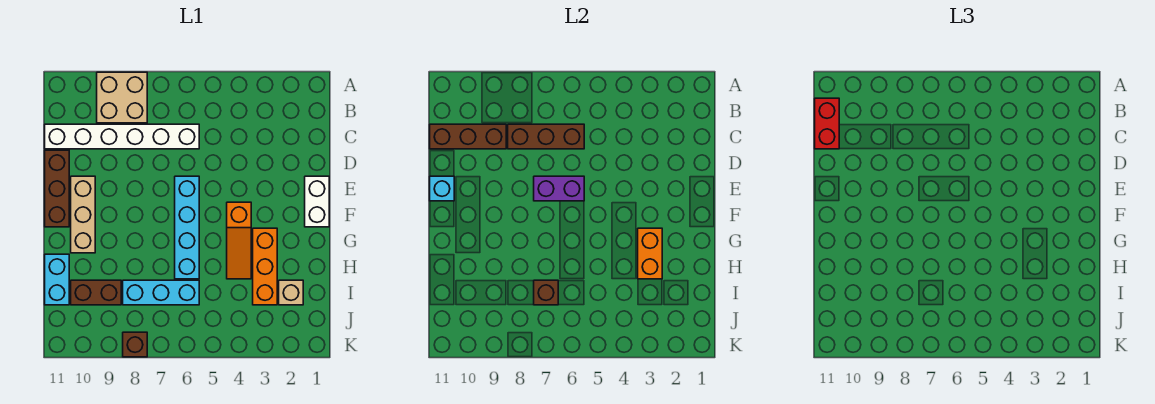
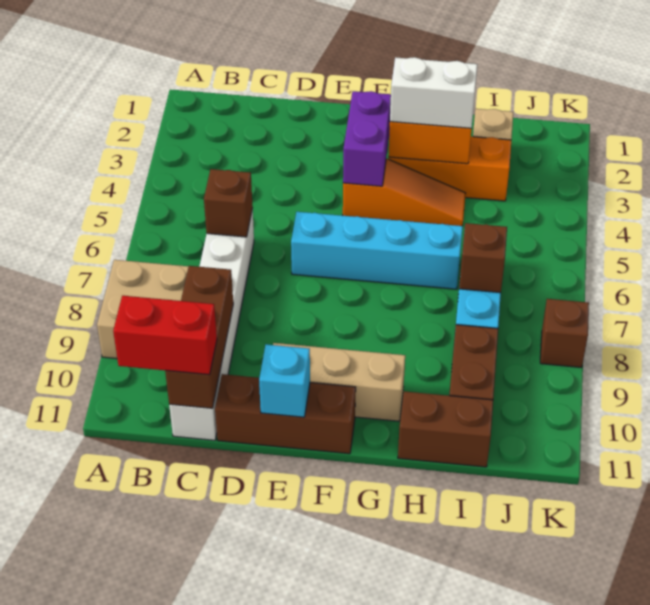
brown brick C6:C8 level 2 -> brown brick C6 level 2
white brick E1:F1 level 1 -> white brick G3:H3 level 3
purple brick E6:E7 level 2 -> purple brick F3:F4 level 2
cyan brick H11:I11 level 1 -> brown brick H11:I11 level 1

